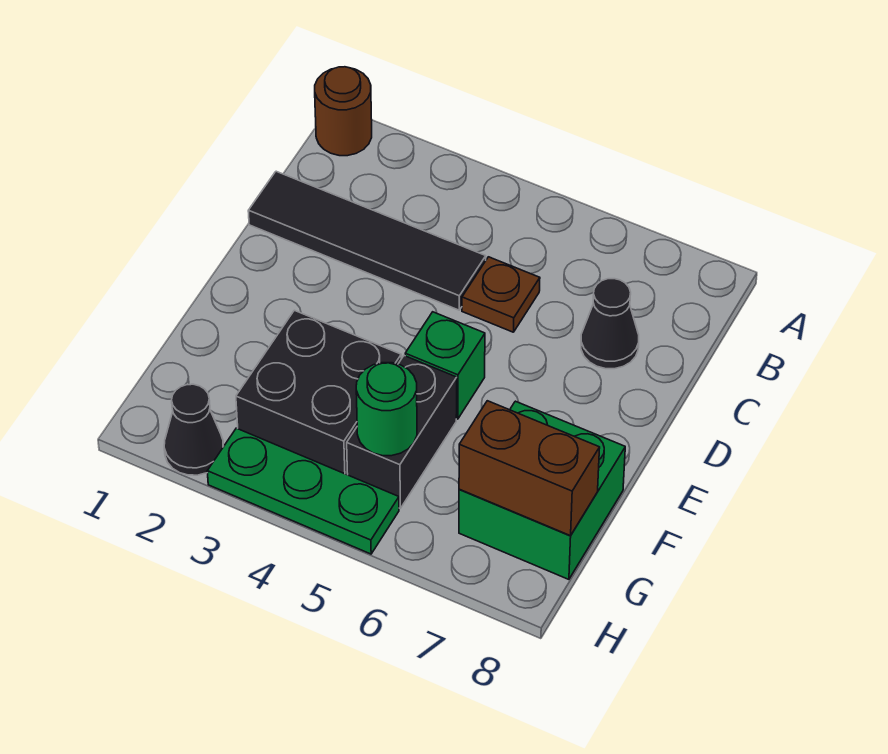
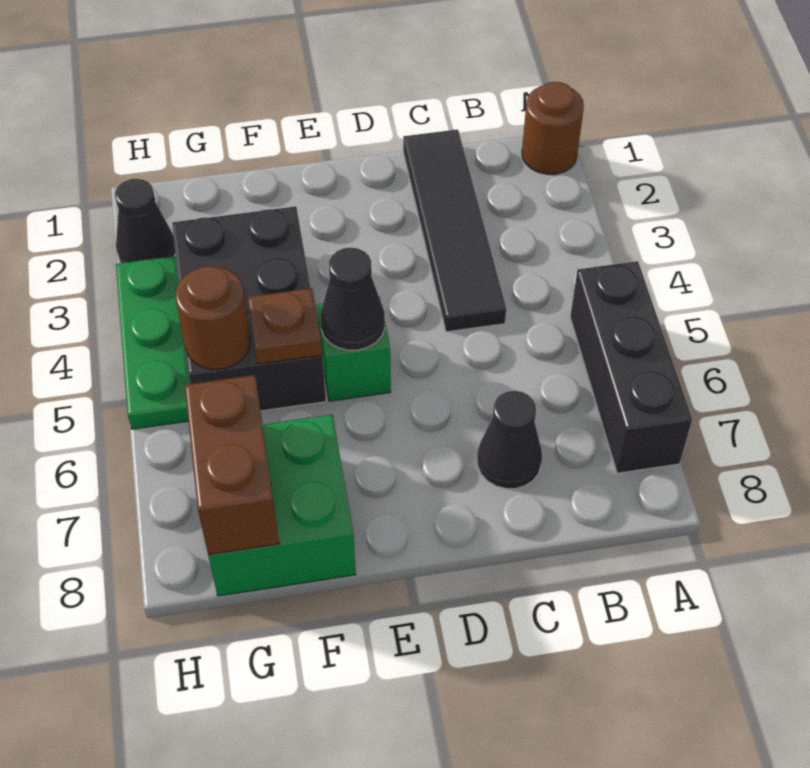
none -> black brick A5:A7 level 1
brown plate C5 level 1 -> brown plate F5 level 2
none -> black cone E5 level 2
green round brick G5 level 2 -> brown round brick G5 level 2

